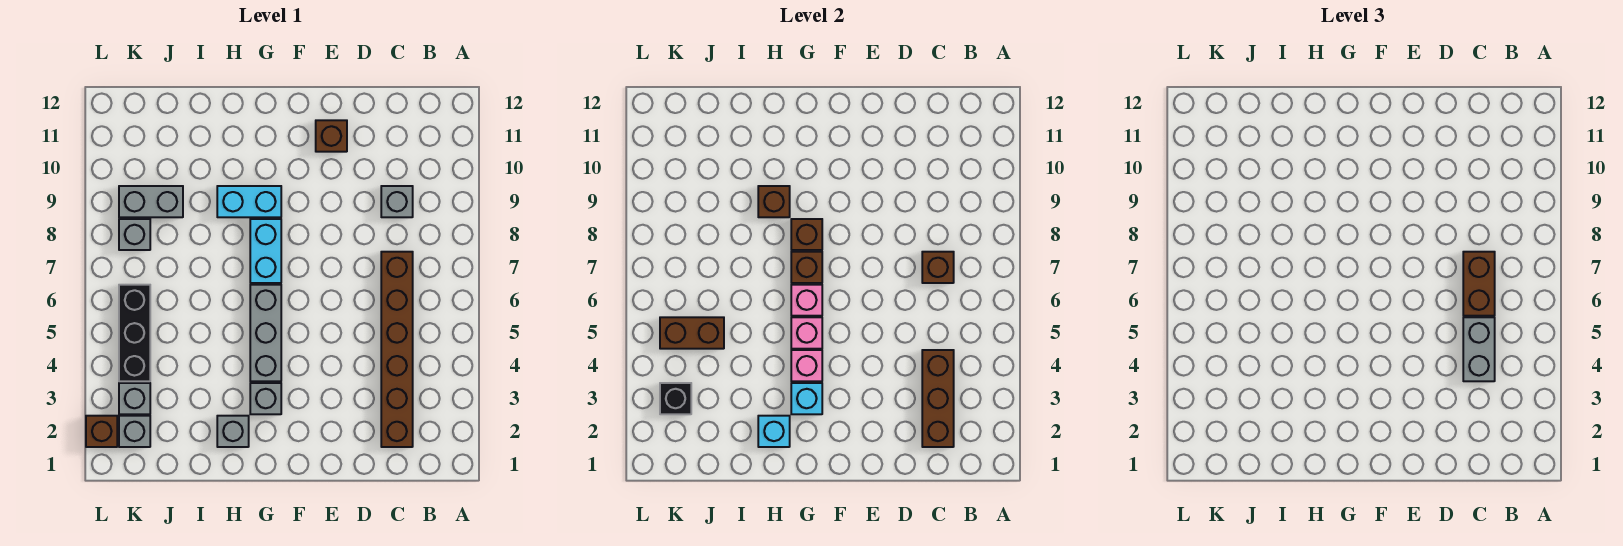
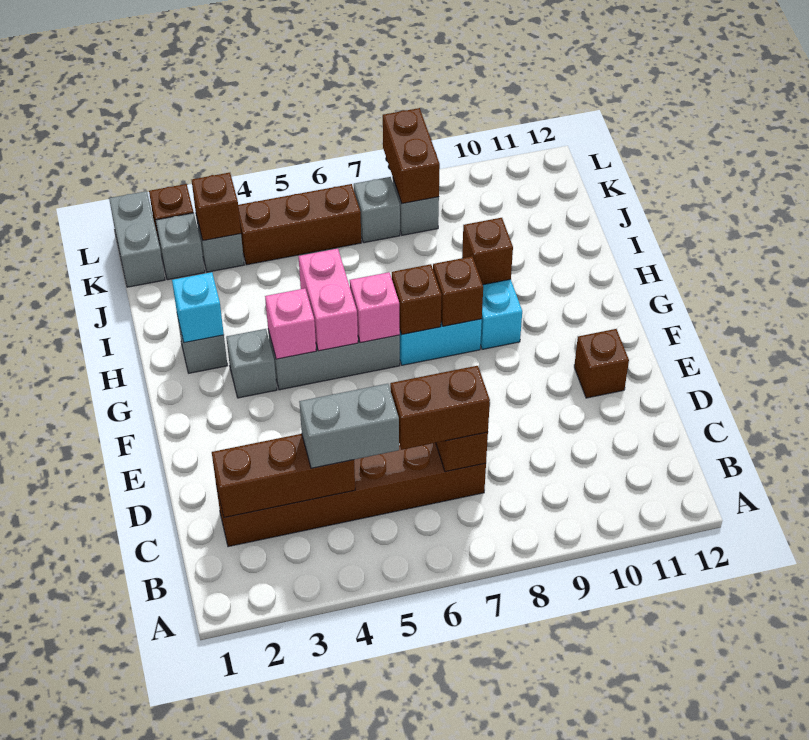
grey brick C9 level 1 -> grey brick K7 level 1
cyan brick G3 level 2 -> none
pink brick G5 level 2 -> pink brick G5:H5 level 2
brown brick J5:K5 level 2 -> brown brick K8:L8 level 2
grey brick J9:K9 level 1 -> grey brick K1:L1 level 1
black brick K3 level 2 -> brown brick K3 level 2
black brick K4:K6 level 1 -> brown brick K4:K6 level 1

